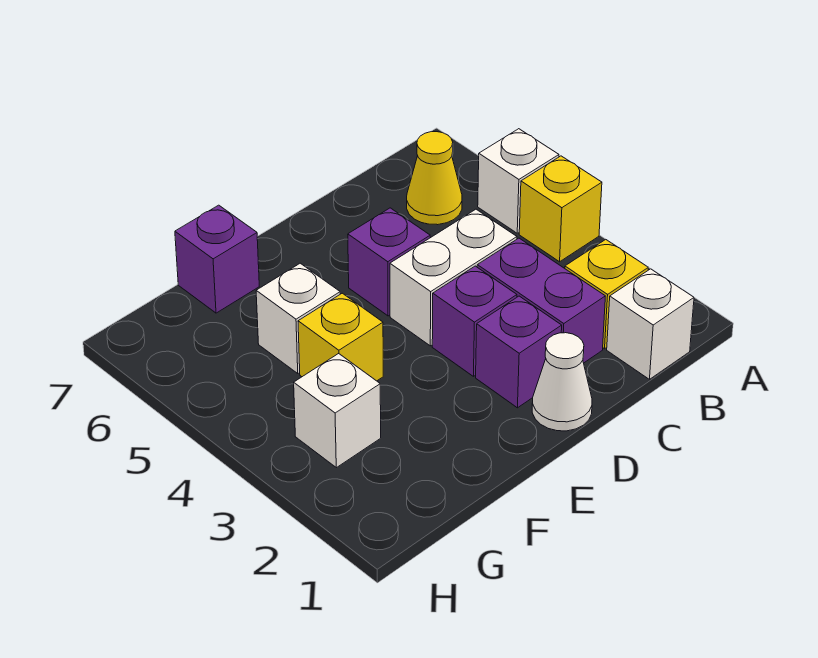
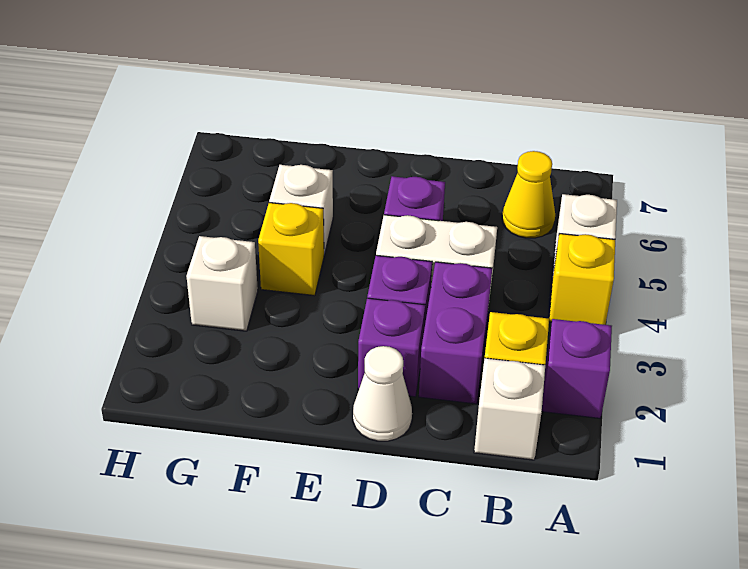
purple brick F7 level 1 -> purple brick A2 level 1

